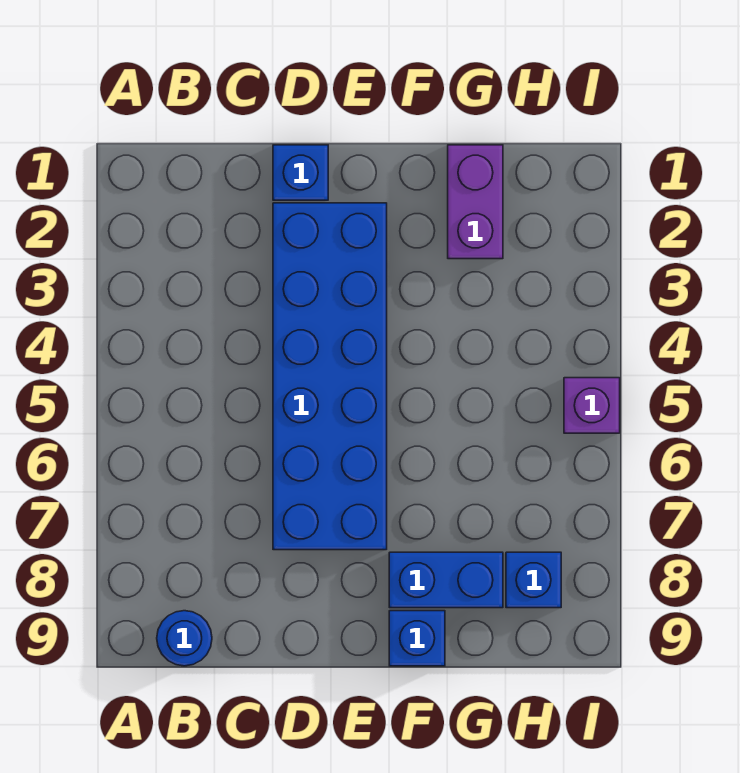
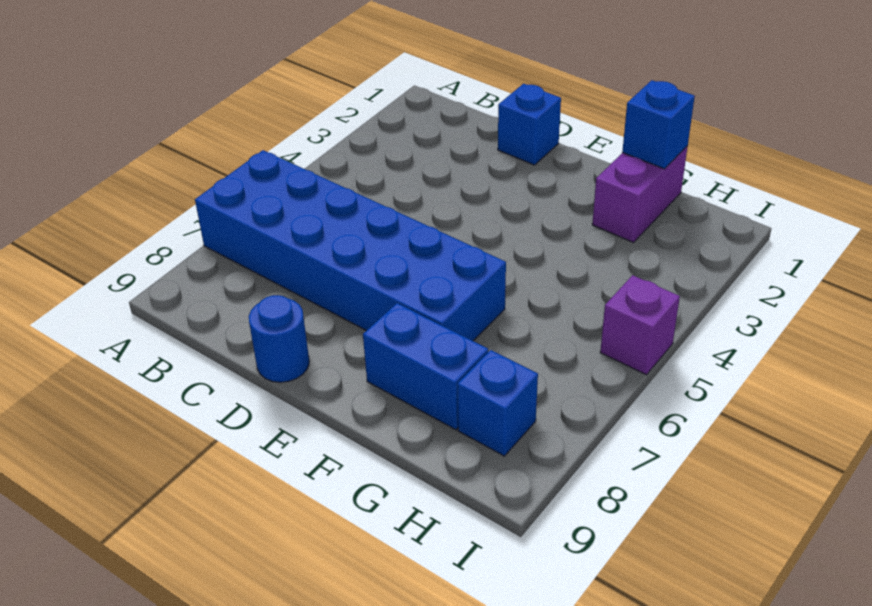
blue round brick B9 level 1 -> blue round brick D9 level 1
blue brick D2:E7 level 1 -> blue brick A6:F7 level 1
blue brick F9 level 1 -> blue brick G1 level 2

